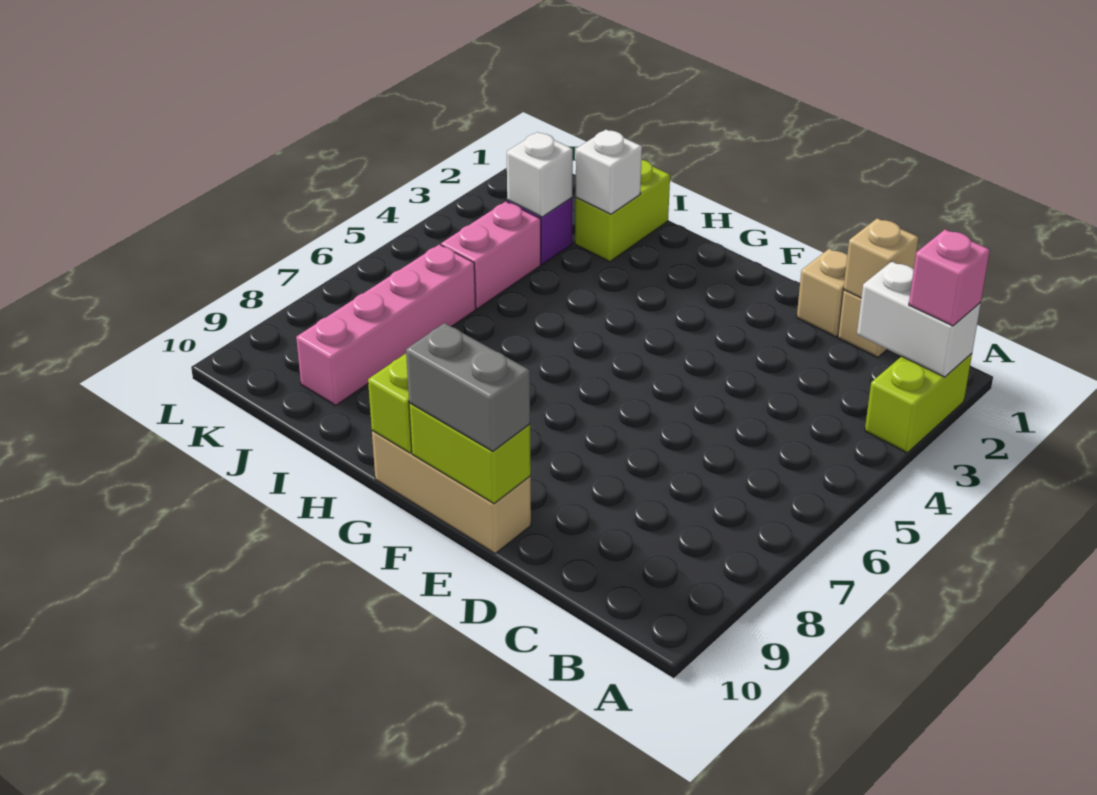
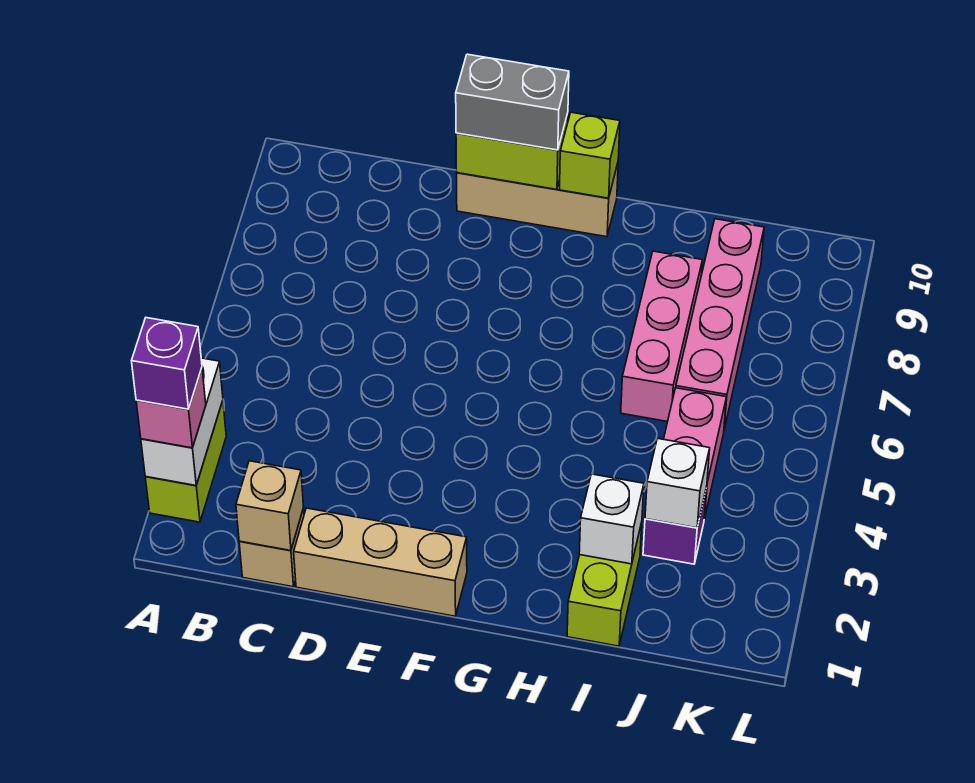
white brick A2:B2 level 2 -> white brick A2:A3 level 2
none -> purple brick A2 level 4
tan brick D1 level 1 -> tan brick D1:F1 level 1
none -> pink brick I6:I8 level 1

